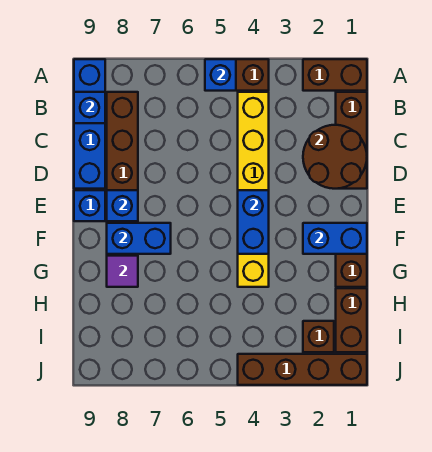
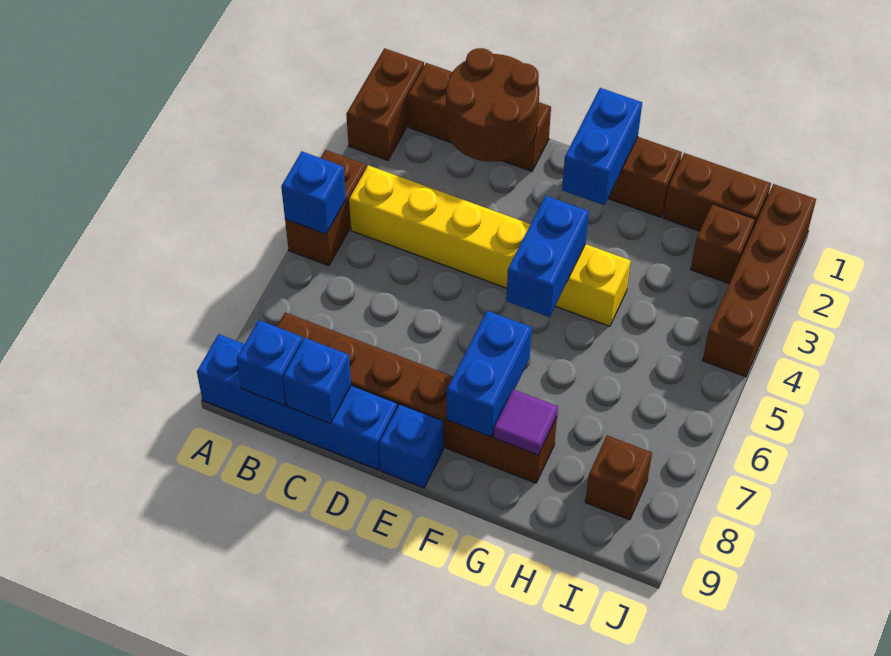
blue brick E4:F4 level 2 -> blue brick F4:F5 level 2
blue brick E8 level 2 -> blue brick C9 level 2
none -> brown brick I8 level 1

